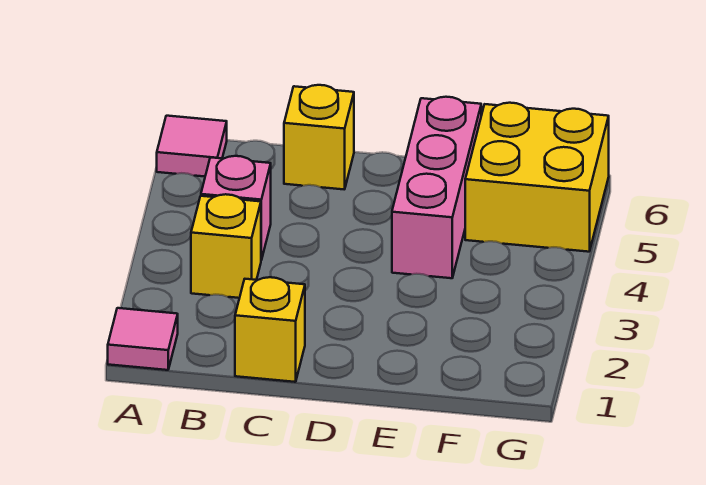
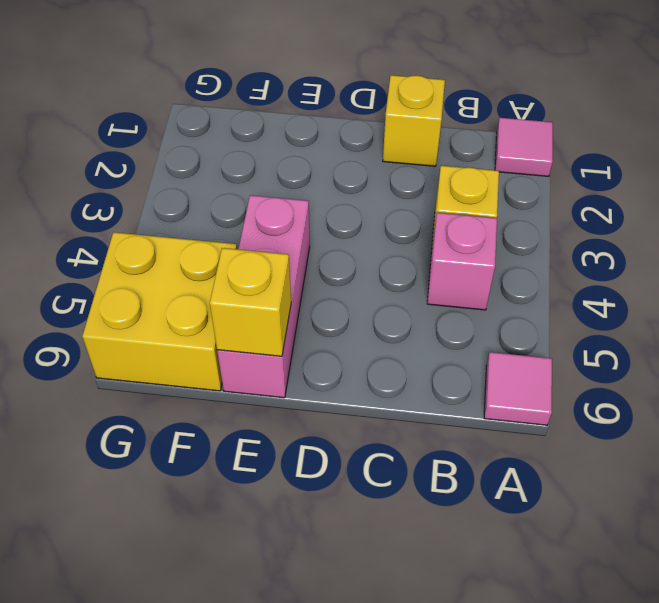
yellow brick C6 level 1 -> yellow brick E6 level 2

